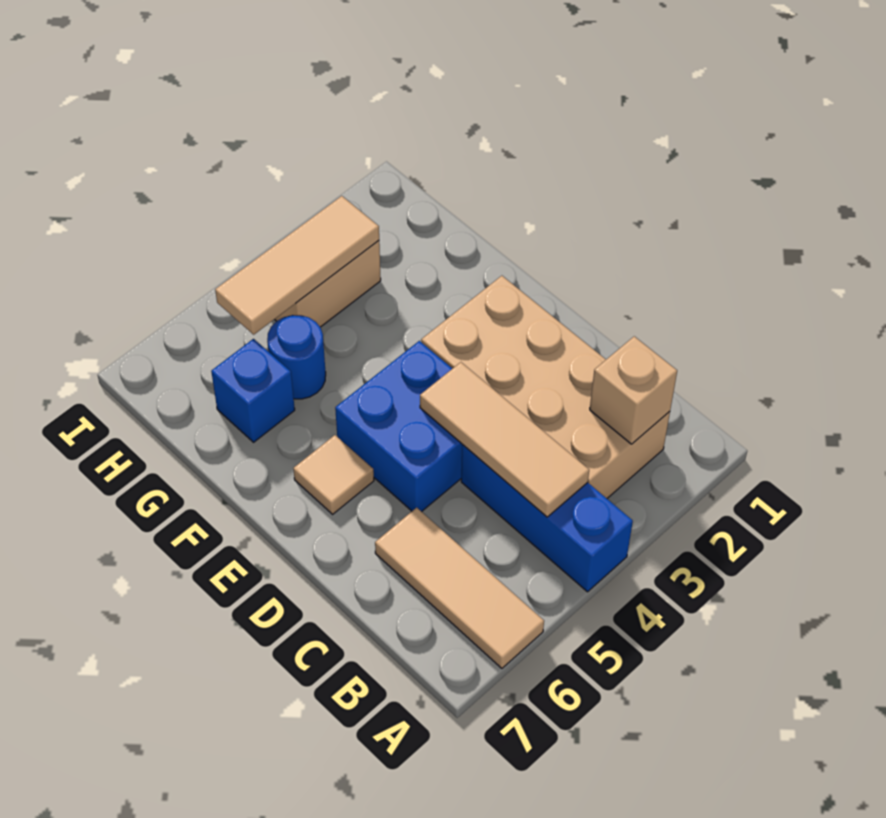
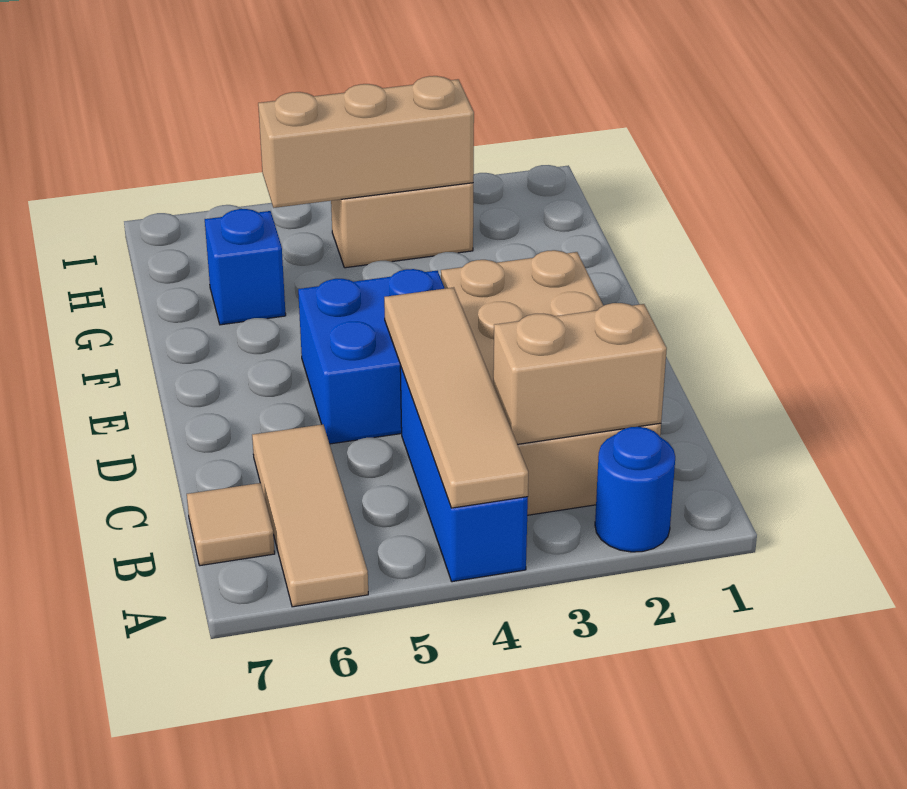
tan brick B2 level 2 -> tan brick B2:B3 level 2
tan tile B4:D4 level 2 -> tan tile A4:D4 level 2
tan tile E6 level 1 -> tan tile B7 level 1
blue round brick G5 level 1 -> blue round brick A2 level 1
tan tile H3:H5 level 2 -> tan brick H3:H5 level 2

